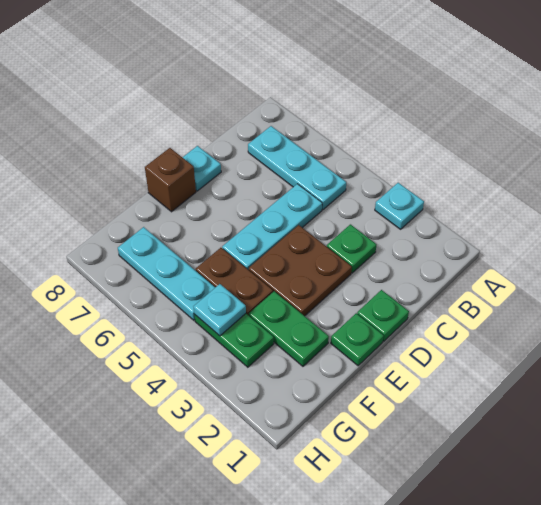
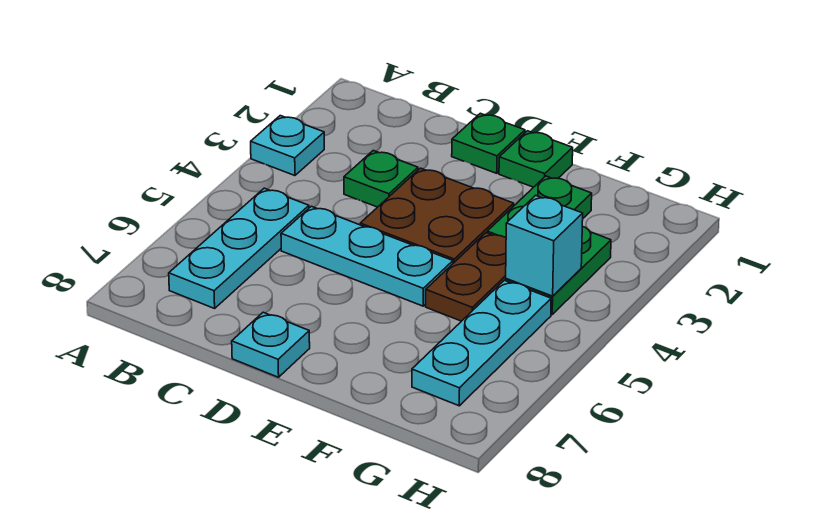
brown brick E8 level 1 -> none
cyan plate G4 level 2 -> cyan brick G4 level 2

